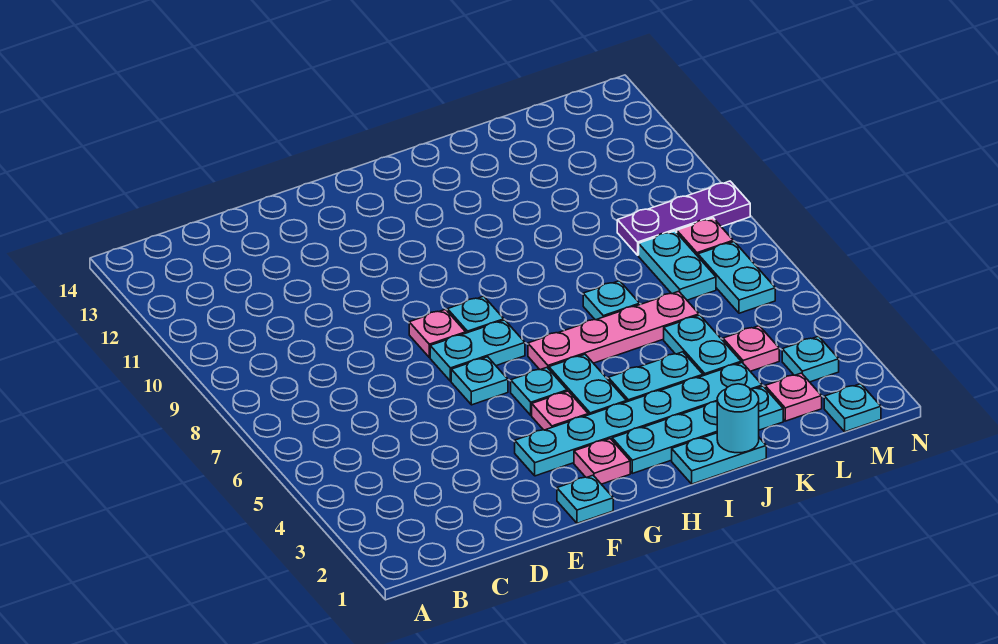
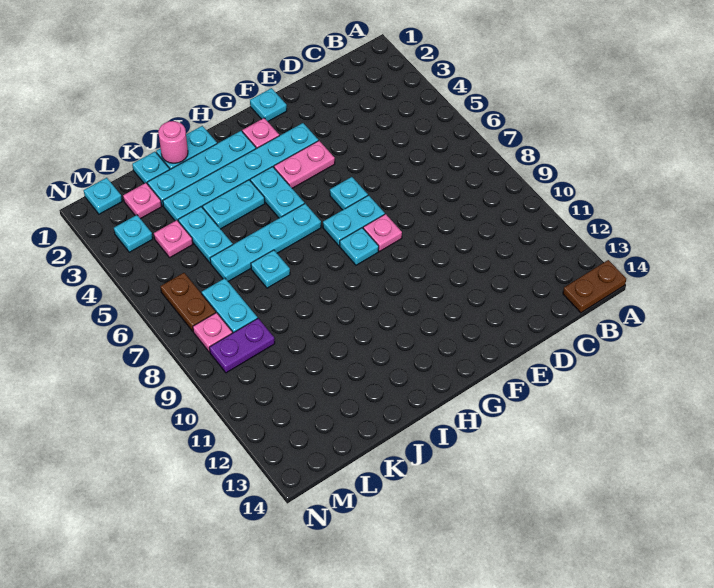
none -> brown plate A14:B14 level 1
pink plate G4 level 1 -> pink plate F4:G4 level 1
cyan plate G5 level 1 -> cyan plate K1 level 1
pink plate H6:K6 level 1 -> cyan plate H6:K6 level 1
cyan round brick J1 level 2 -> pink round brick J1 level 2
purple plate L9:N9 level 1 -> purple plate L9:M9 level 1
cyan plate M6:M7 level 1 -> brown plate M6:M7 level 1

